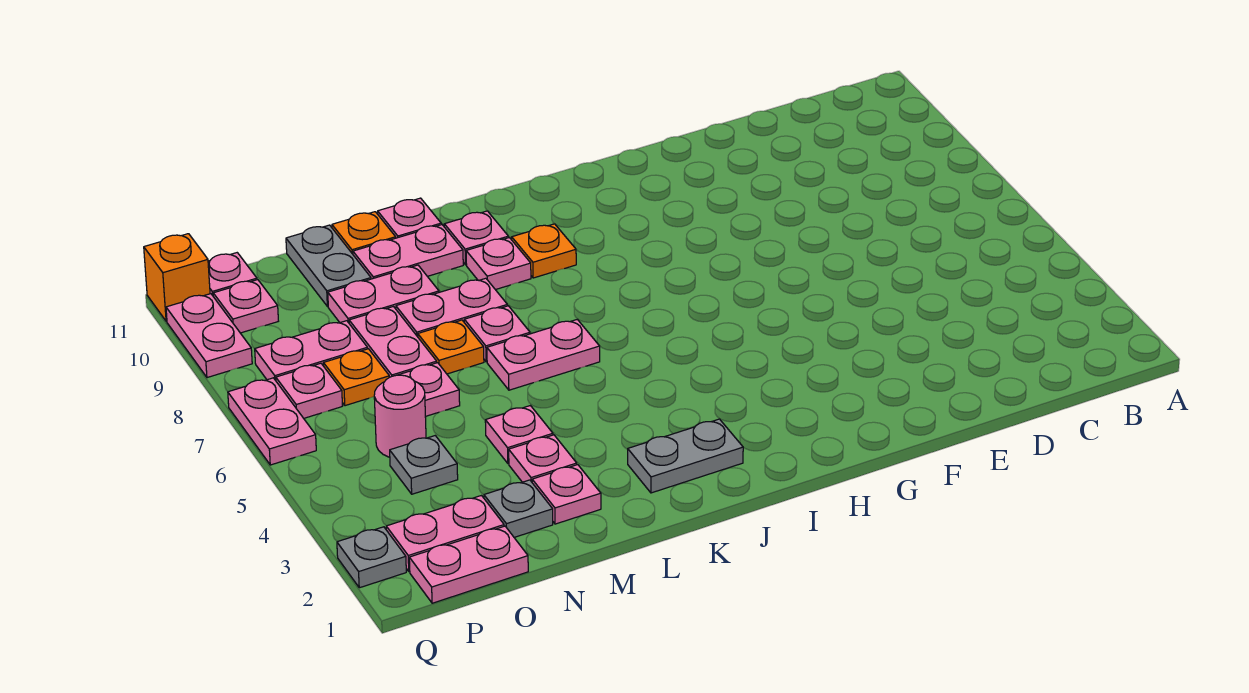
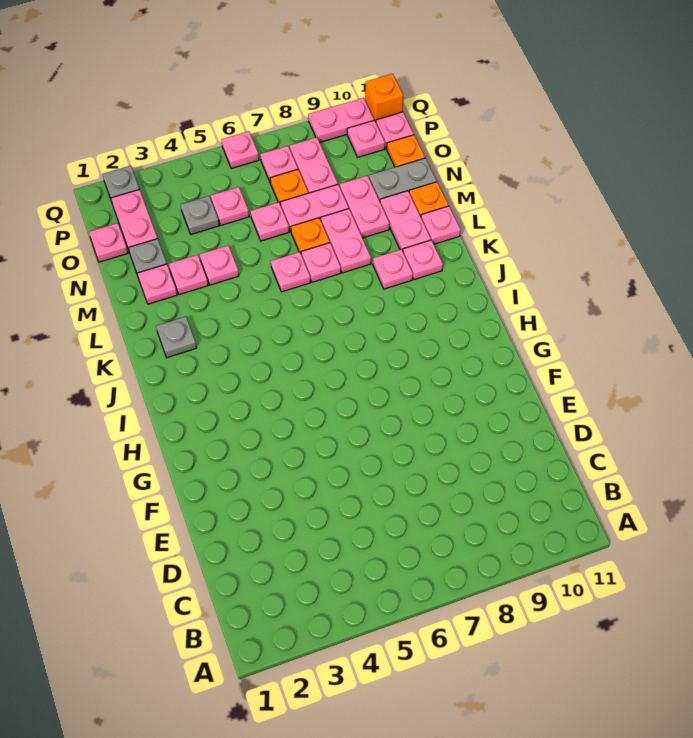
grey plate J2:K2 level 1 -> grey plate K2 level 1
orange plate J9 level 1 -> orange plate O11 level 1
pink plate K6:L6 level 1 -> pink plate L6 level 1
pink plate O1:P1 level 1 -> pink plate O1 level 1
pink round brick O5 level 1 -> pink plate O5 level 1
pink plate Q6:Q7 level 1 -> pink plate Q6 level 1

